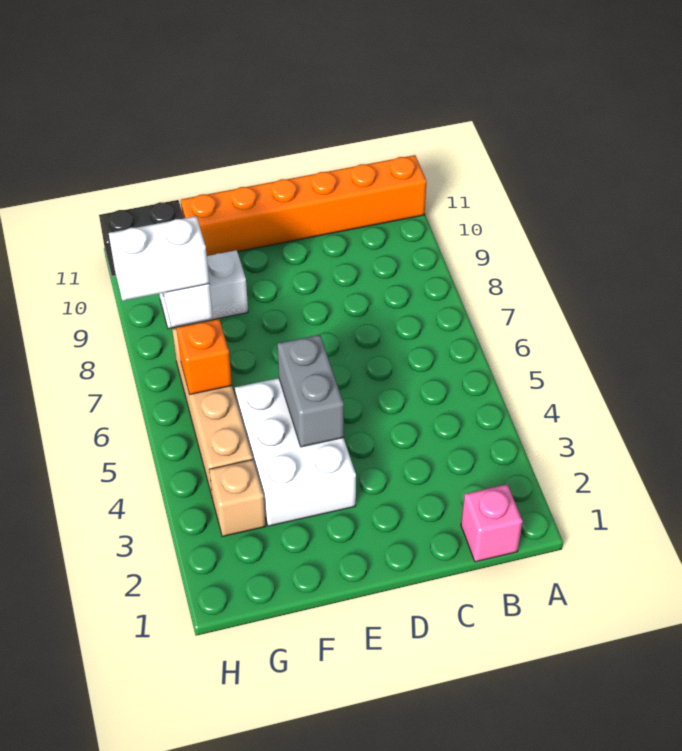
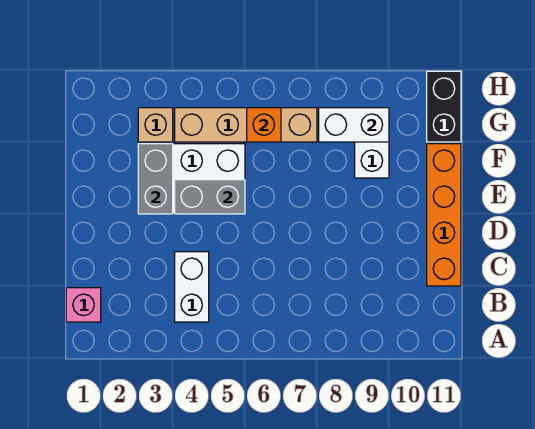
orange brick A11:F11 level 1 -> orange brick C11:F11 level 1
none -> grey brick E3:F3 level 2
white brick G8:H8 level 3 -> white brick B4:C4 level 1

